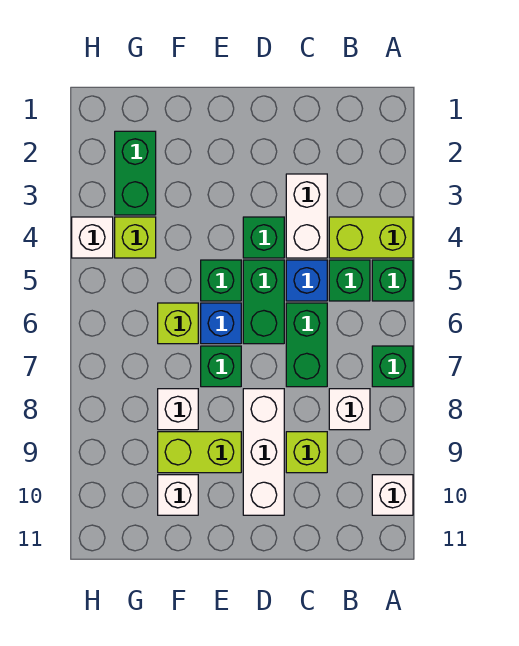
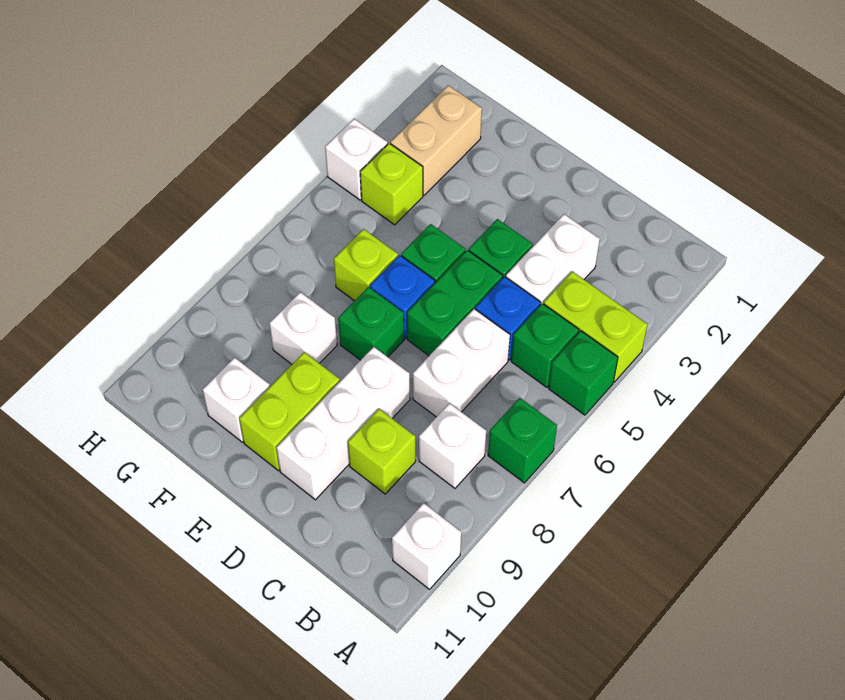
green brick C6:C7 level 1 -> white brick C6:C7 level 1
lime brick E9:F9 level 1 -> lime brick E9:E10 level 1
green brick G2:G3 level 1 -> tan brick G2:G3 level 1

